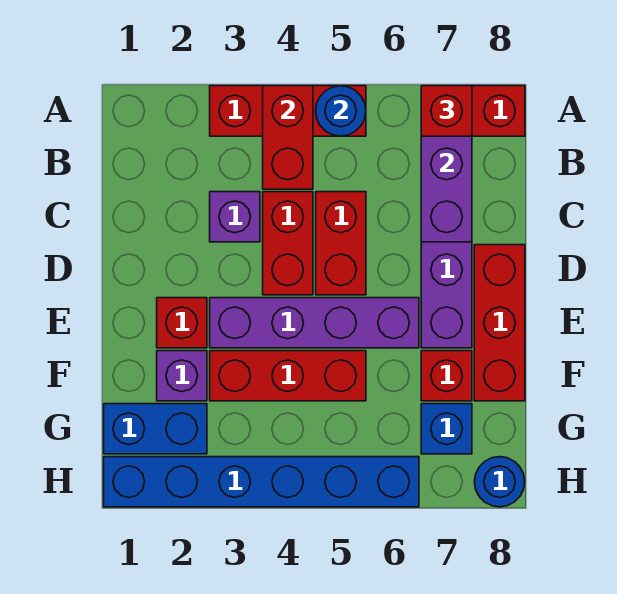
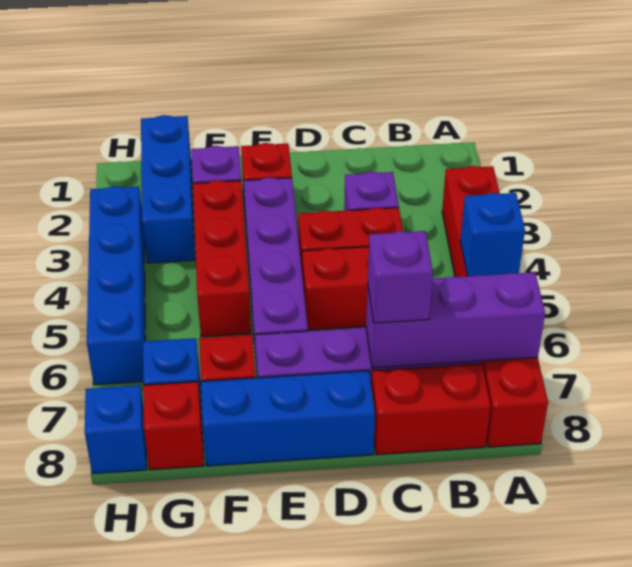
red brick A4:B4 level 2 -> red brick B8:C8 level 1
blue round brick A5 level 2 -> blue brick A5 level 2
red brick A7 level 3 -> red brick G8 level 1
none -> purple brick C7 level 3
red brick D8:F8 level 1 -> blue brick D8:F8 level 1
blue brick G1:G2 level 1 -> blue brick G1:G3 level 1
blue brick H1:H6 level 1 -> blue brick H3:H6 level 1
blue round brick H8 level 1 -> blue brick H8 level 1

